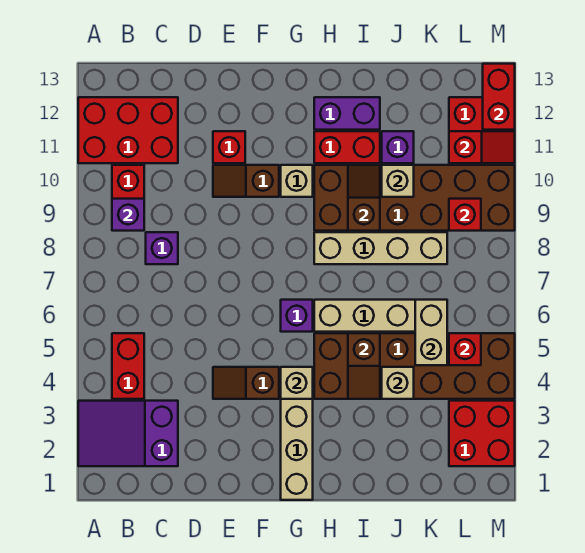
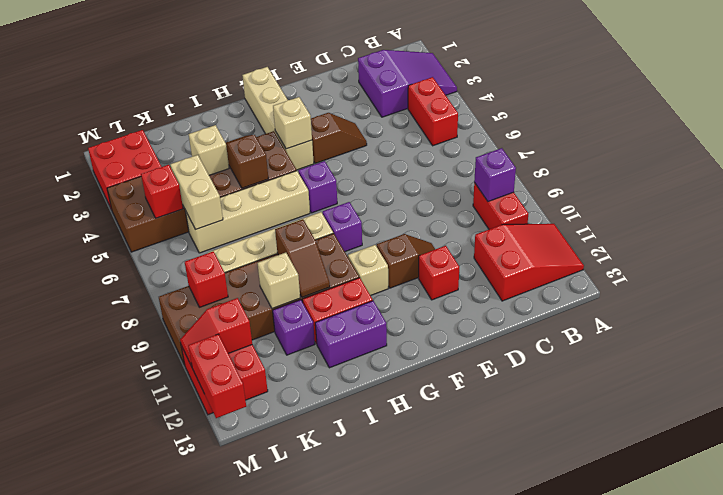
red brick A11:C12 level 1 -> red slope A11:C12 level 1 top C
purple brick C8 level 1 -> purple brick G8 level 1

